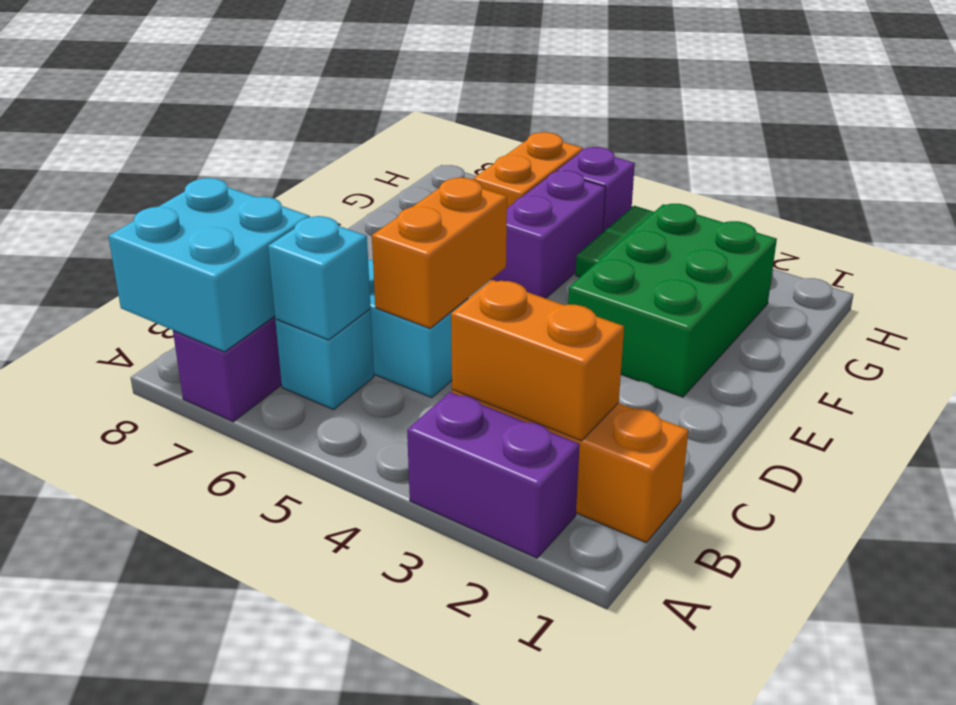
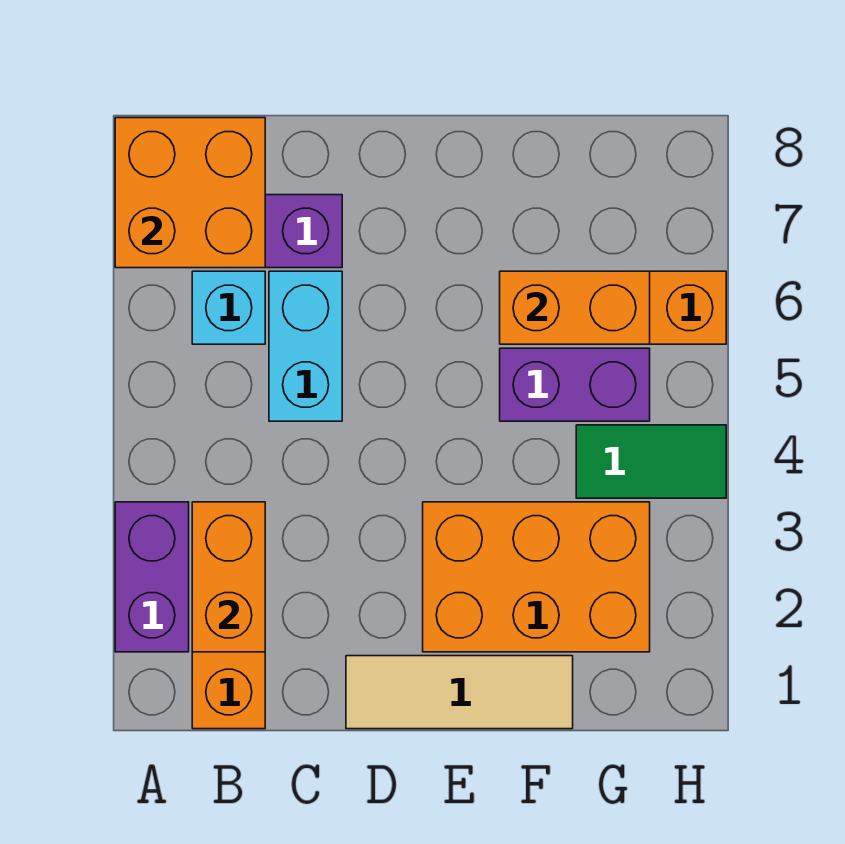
cyan brick A7:B8 level 2 -> orange brick A7:B8 level 2
cyan brick B6 level 2 -> none
orange brick C5:D5 level 2 -> orange brick F6:G6 level 2
none -> tan tile D1:F1 level 1
green brick E2:G3 level 1 -> orange brick E2:G3 level 1
purple brick H5 level 1 -> none

